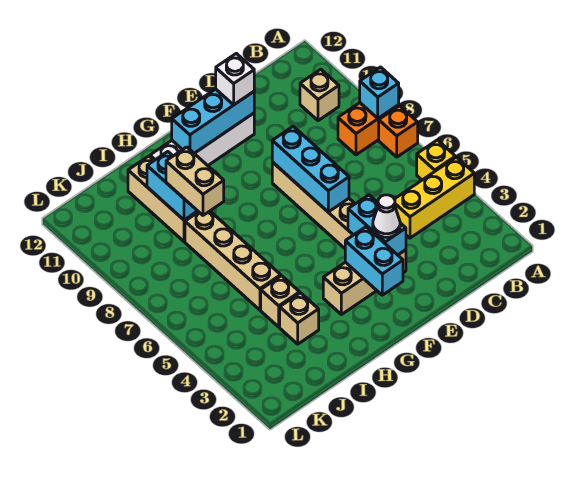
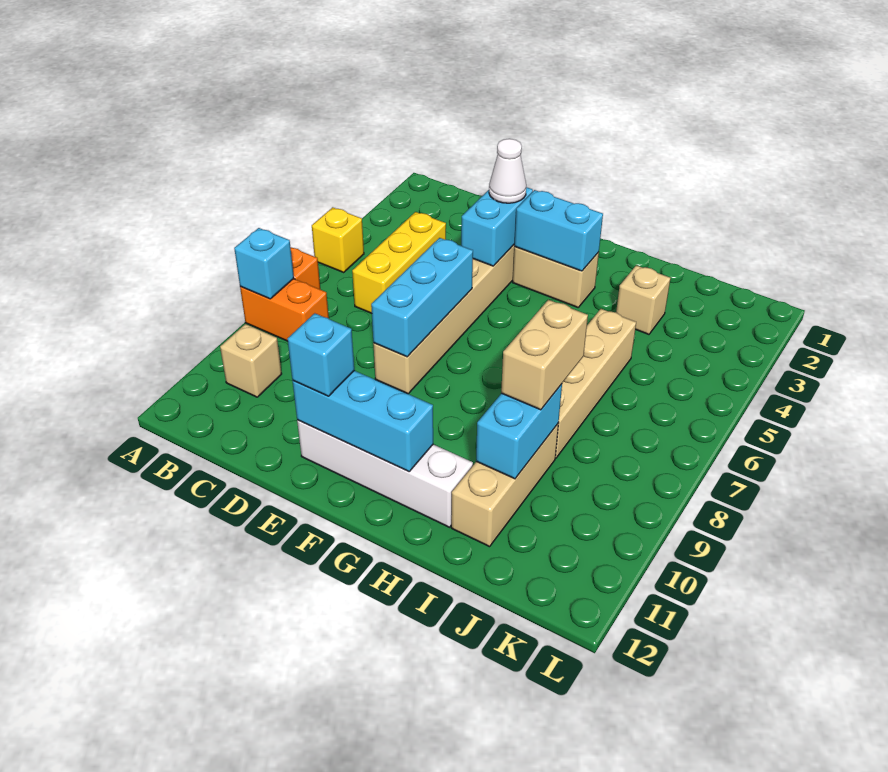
yellow brick A4:C4 level 1 -> yellow brick C4:C6 level 1
white brick E11 level 3 -> cyan brick E11 level 3
cyan brick F2:F3 level 2 -> cyan brick F3:G3 level 2
tan brick I4 level 1 -> none

